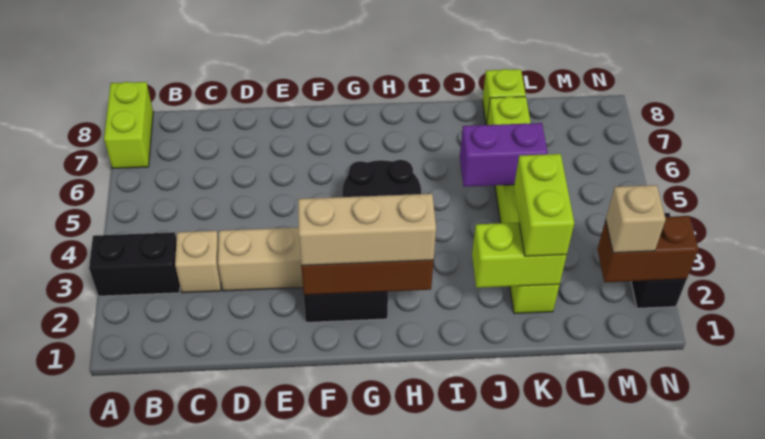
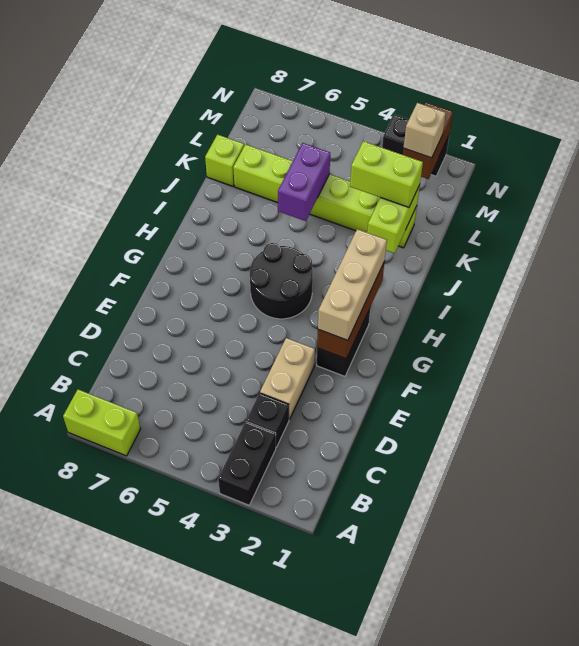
tan brick C3 level 1 -> black brick C3 level 1

